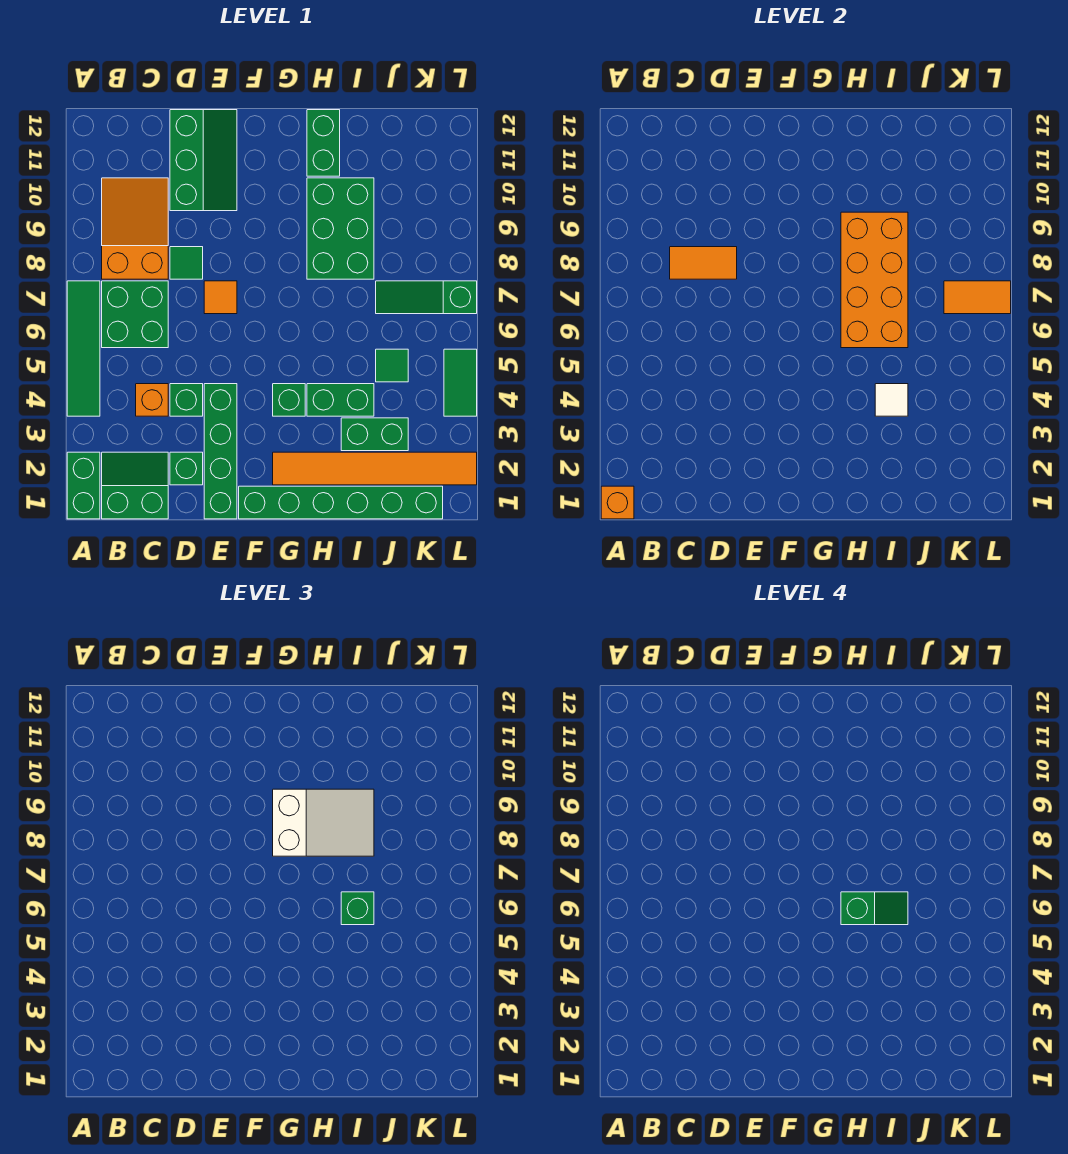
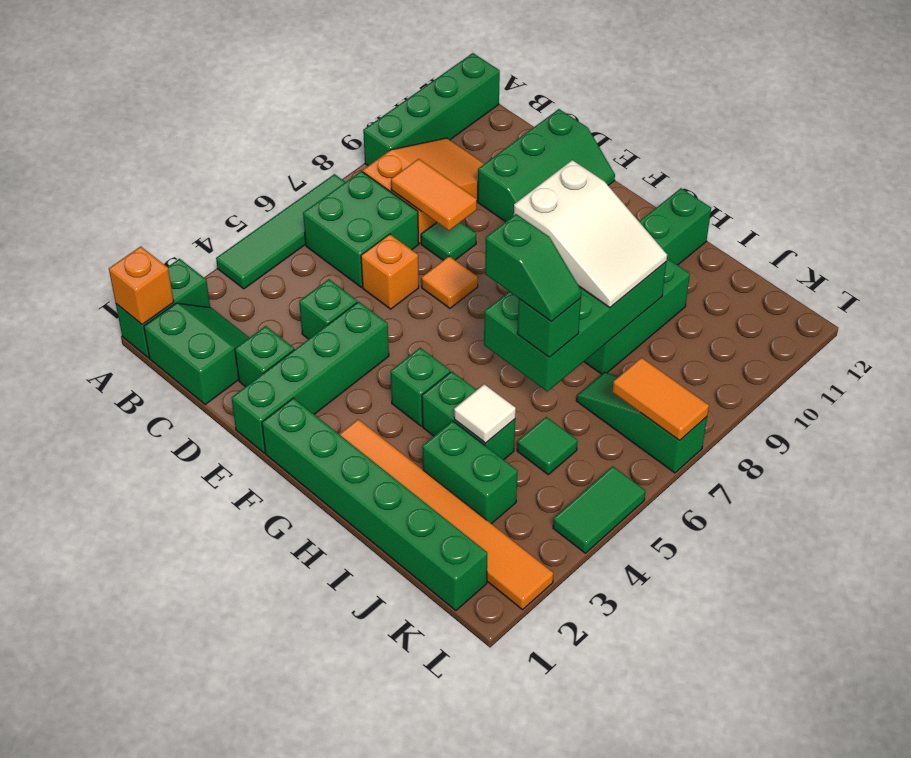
none -> green brick A9:A12 level 1
orange brick C4 level 1 -> orange brick D6 level 1
orange brick H6:I9 level 2 -> green brick H6:I9 level 2

